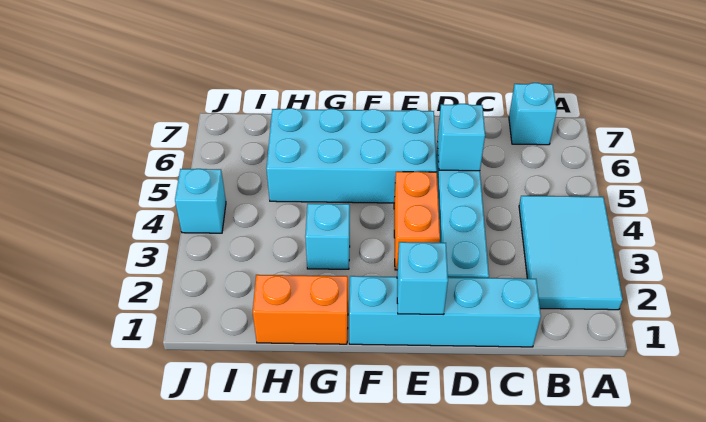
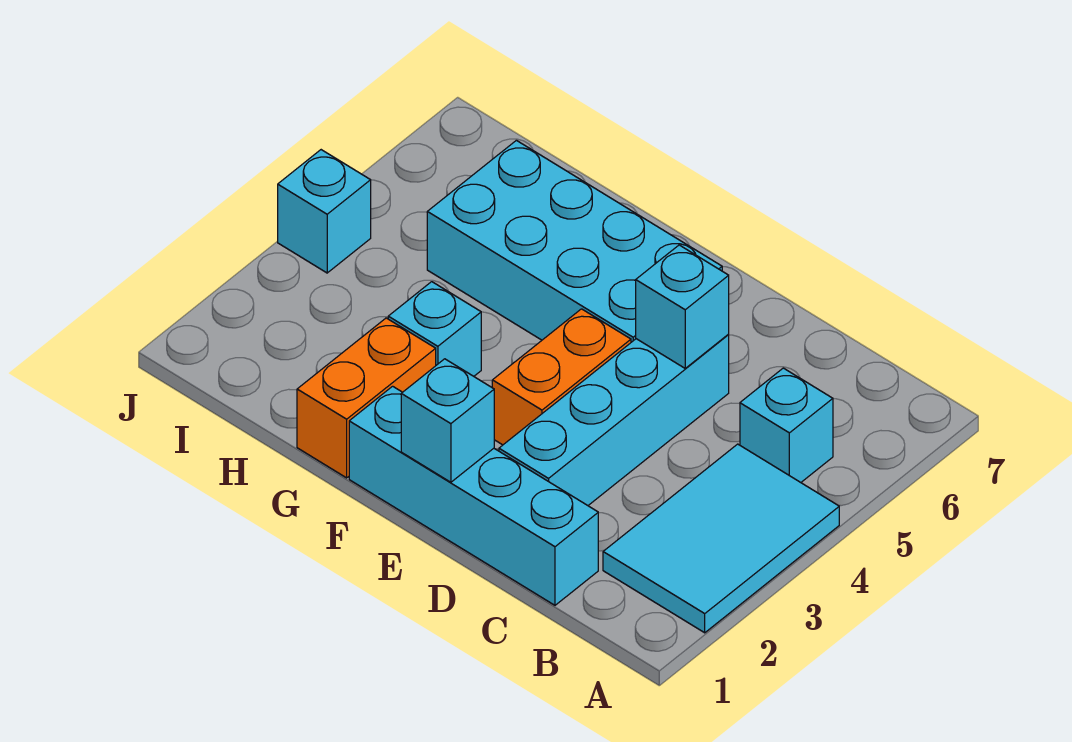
cyan brick B7 level 1 -> cyan brick B5 level 1
orange brick G1:H1 level 1 -> orange brick G1:G2 level 1

